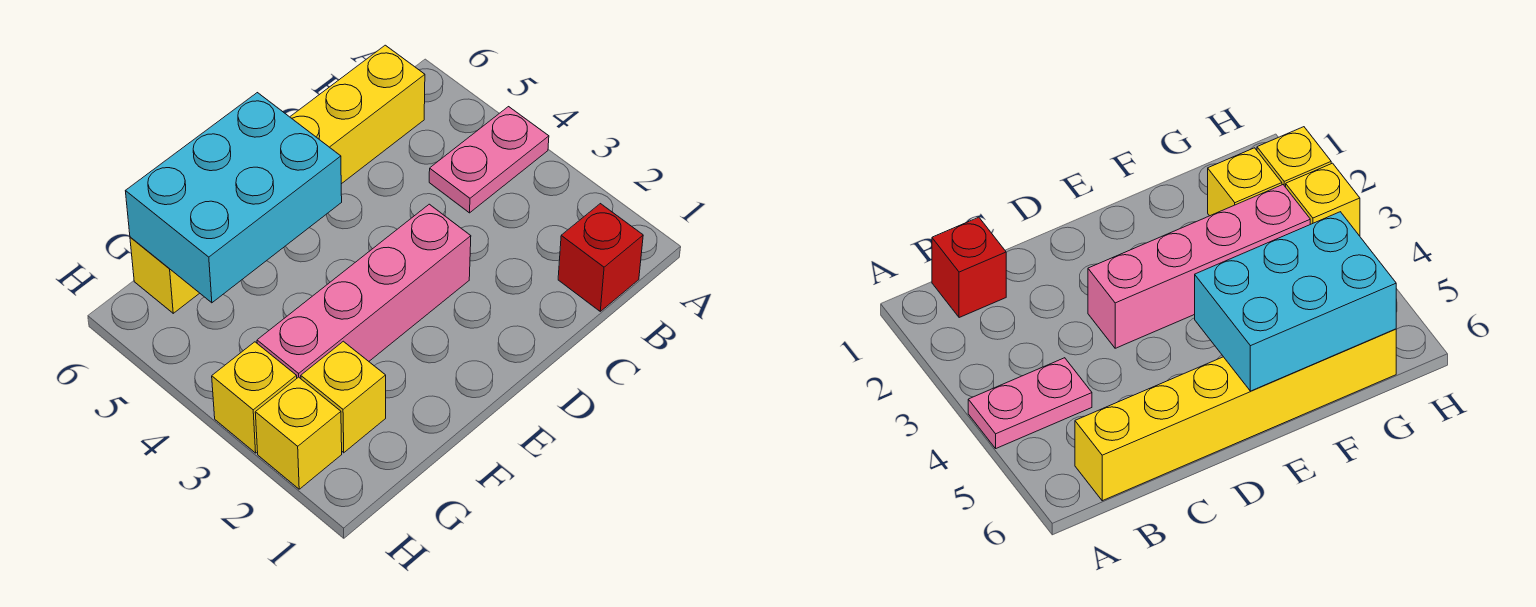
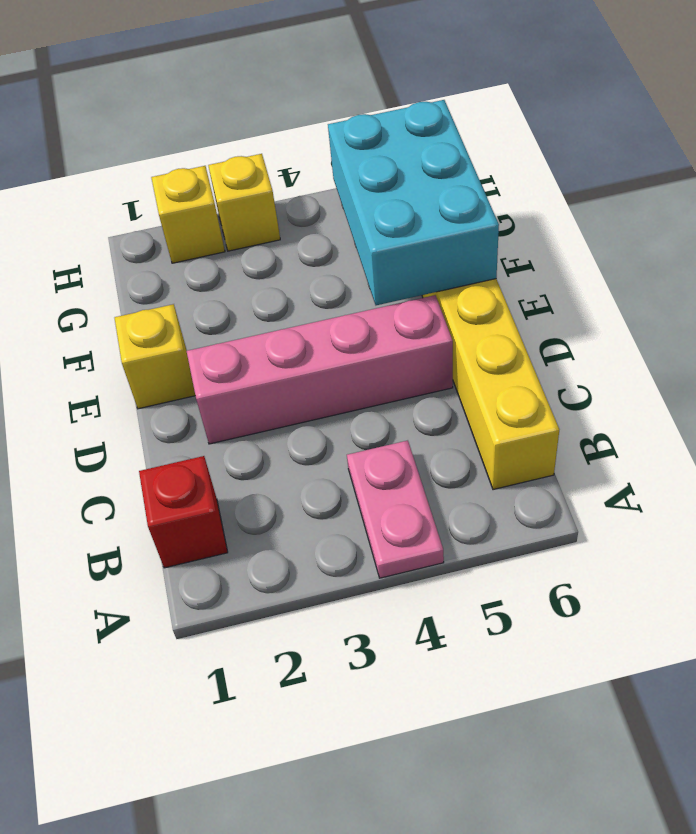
pink brick D3:G3 level 1 -> pink brick D2:D5 level 1
yellow brick G2 level 1 -> yellow brick E1 level 1

